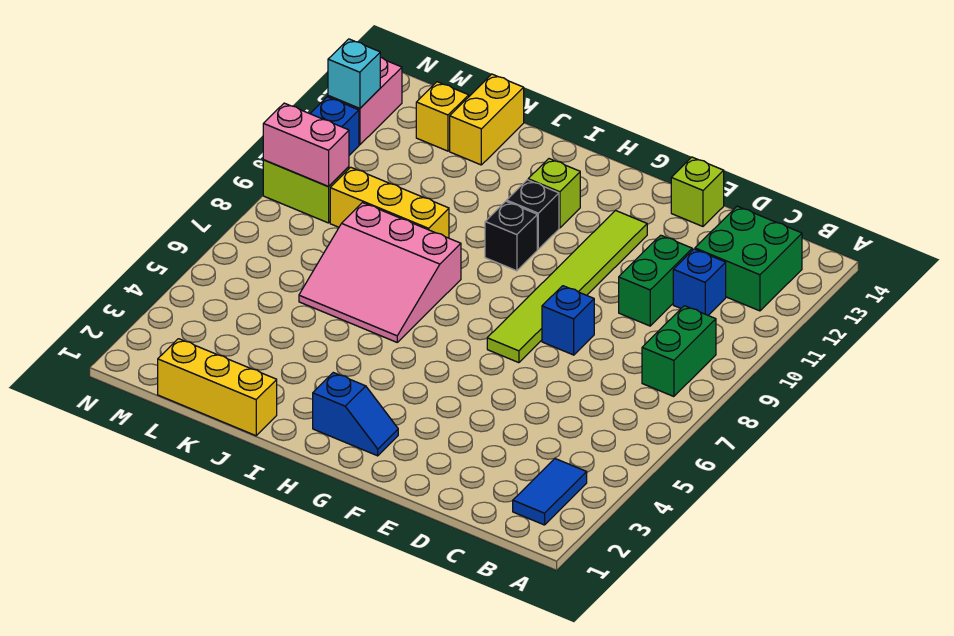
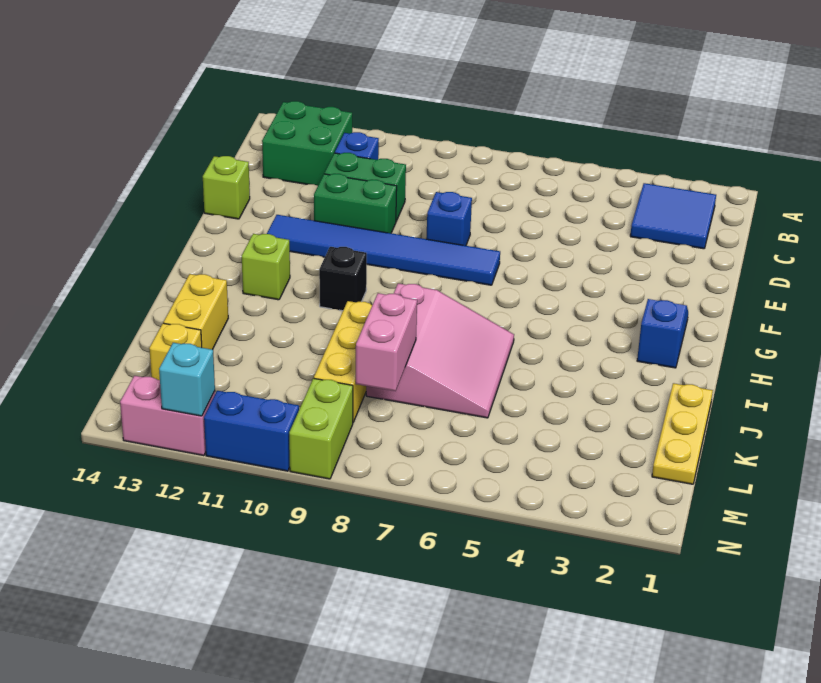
blue tile B2:B3 level 1 -> blue tile B2:C3 level 1
green brick B8:B9 level 1 -> green brick E10:E11 level 1
lime tile F7:F12 level 1 -> blue tile F7:F12 level 1
black brick H11 level 1 -> none
yellow brick J1:L1 level 1 -> yellow plate J1:L1 level 1
yellow brick K13:K14 level 1 -> yellow brick J13:K13 level 1
pink brick M9:N9 level 2 -> pink brick K8:L8 level 2

